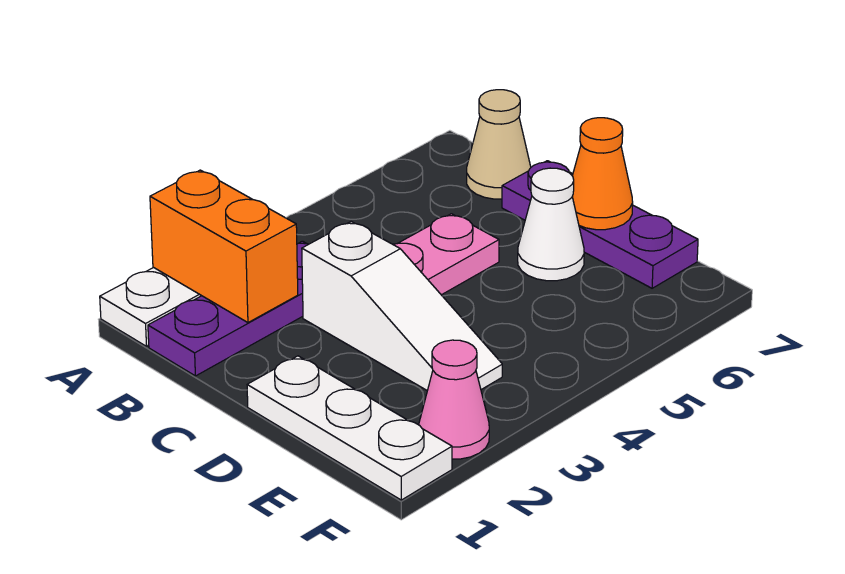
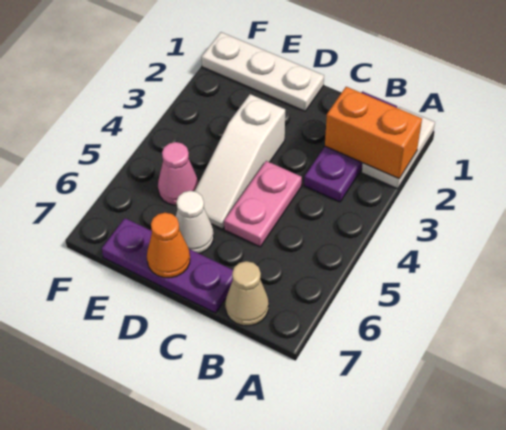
white slope C3:E3 level 1 top C -> white slope D3:D5 level 1 top 3
pink cone F2 level 1 -> pink cone E5 level 1

